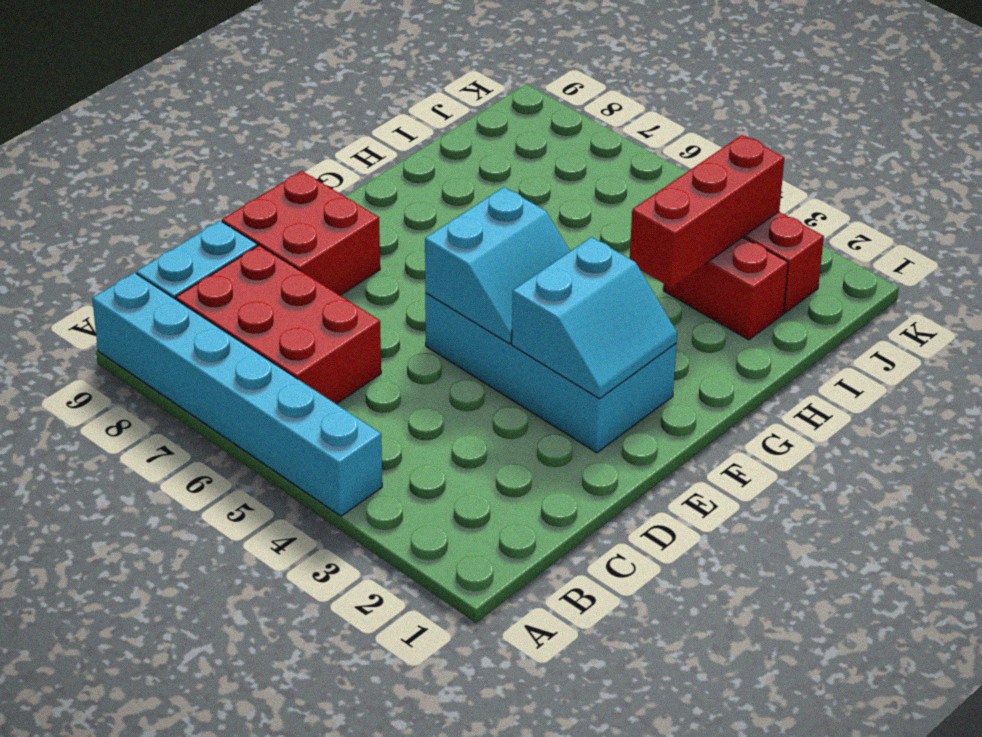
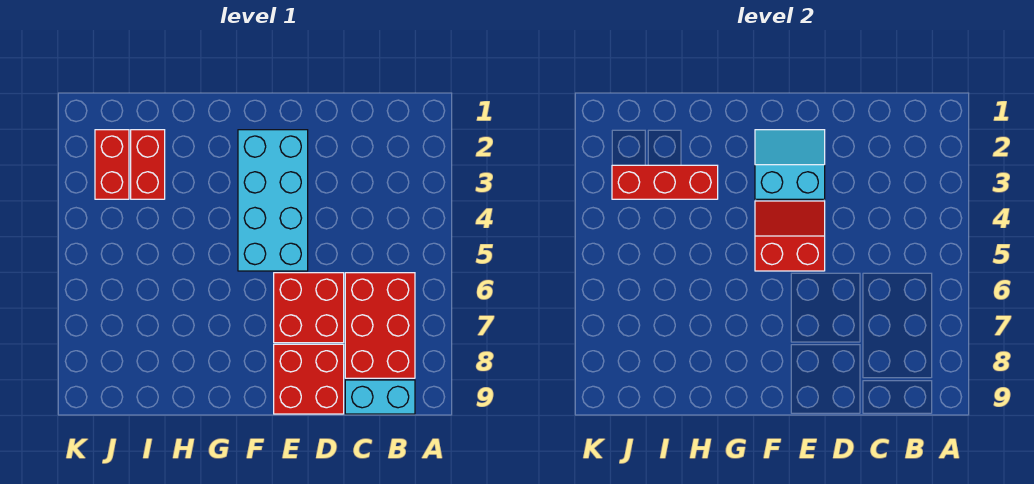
cyan brick A4:A9 level 1 -> none
none -> red brick D6:E7 level 1
cyan slope E4:F5 level 2 top 5 -> red slope E4:F5 level 2 top 5

